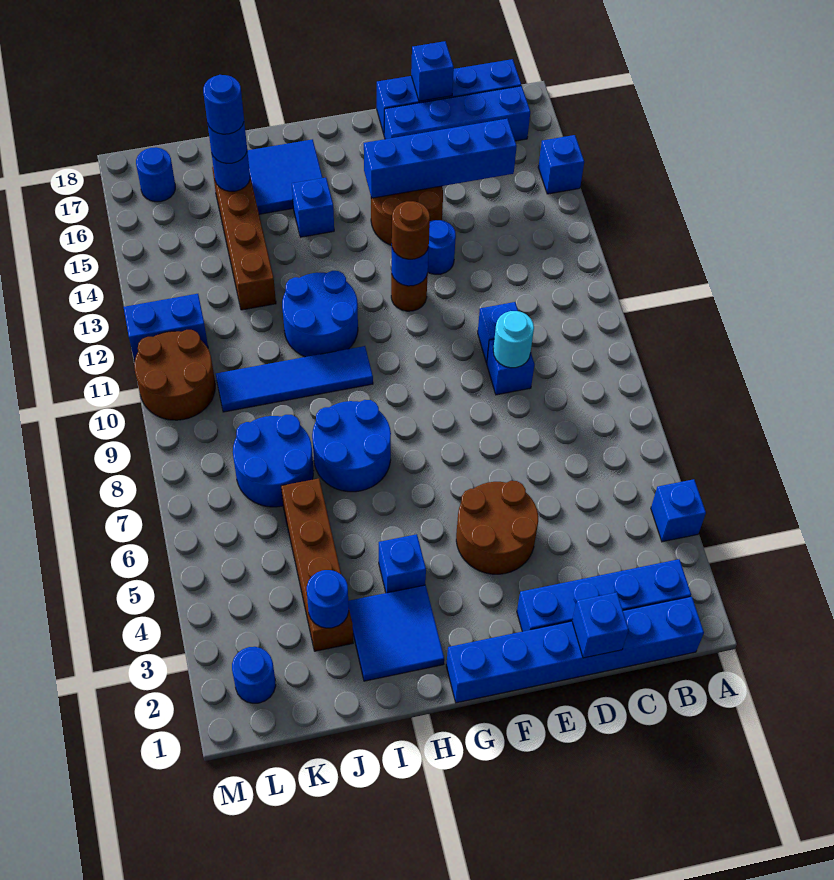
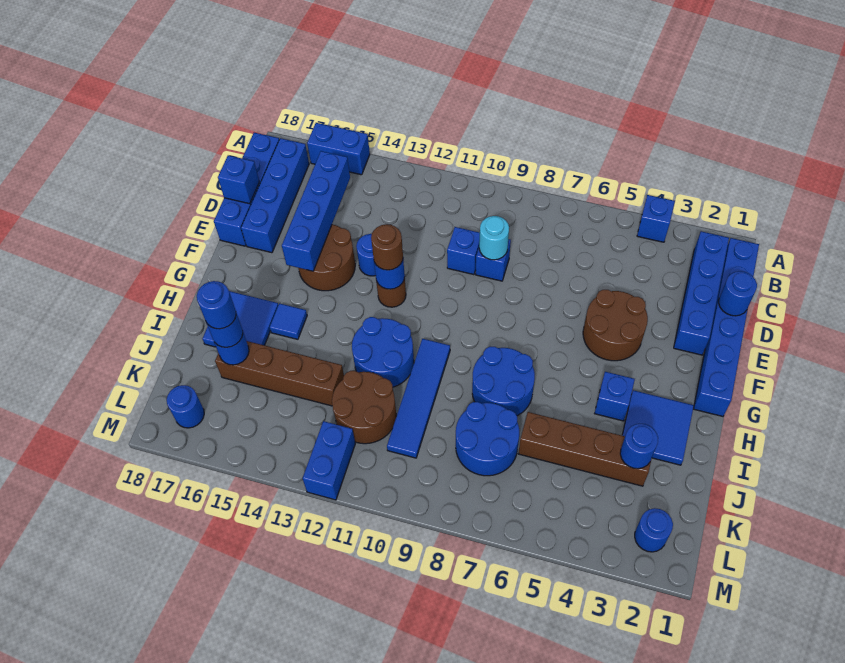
blue brick A15 level 1 -> blue brick A15:A16 level 1
blue brick D1 level 2 -> blue round brick D1 level 2
blue brick H15 level 1 -> blue tile H15 level 1
brown round brick L10:M11 level 1 -> brown round brick J11:K12 level 1

